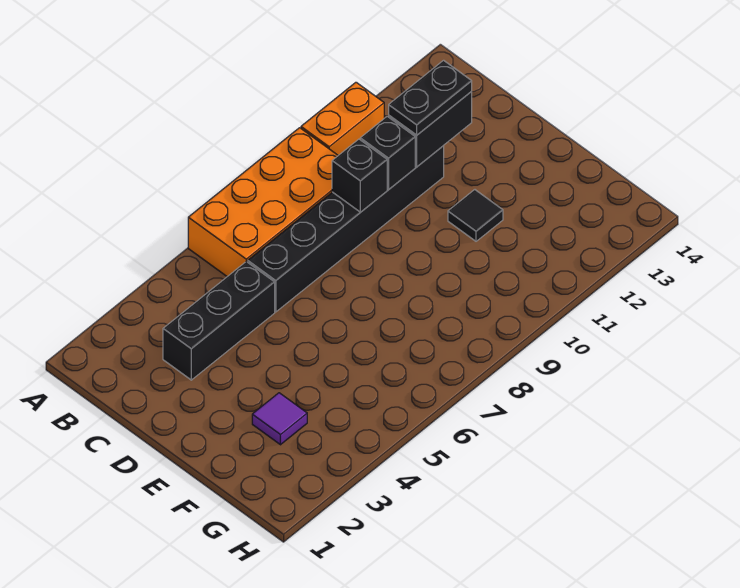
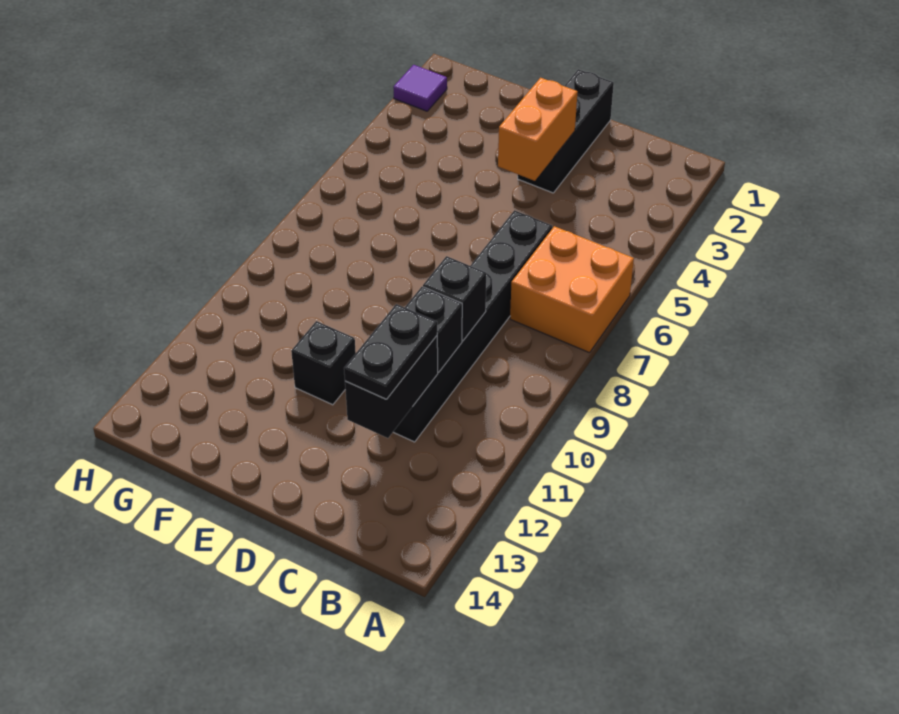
orange brick A6:B9 level 1 -> orange brick A6:B7 level 1
orange brick A10:A11 level 1 -> orange brick D3:D4 level 2
black brick C3:C5 level 1 -> black brick D1:D3 level 1
black tile E11 level 1 -> black brick E11 level 1
purple tile F3 level 1 -> purple tile H2 level 1

